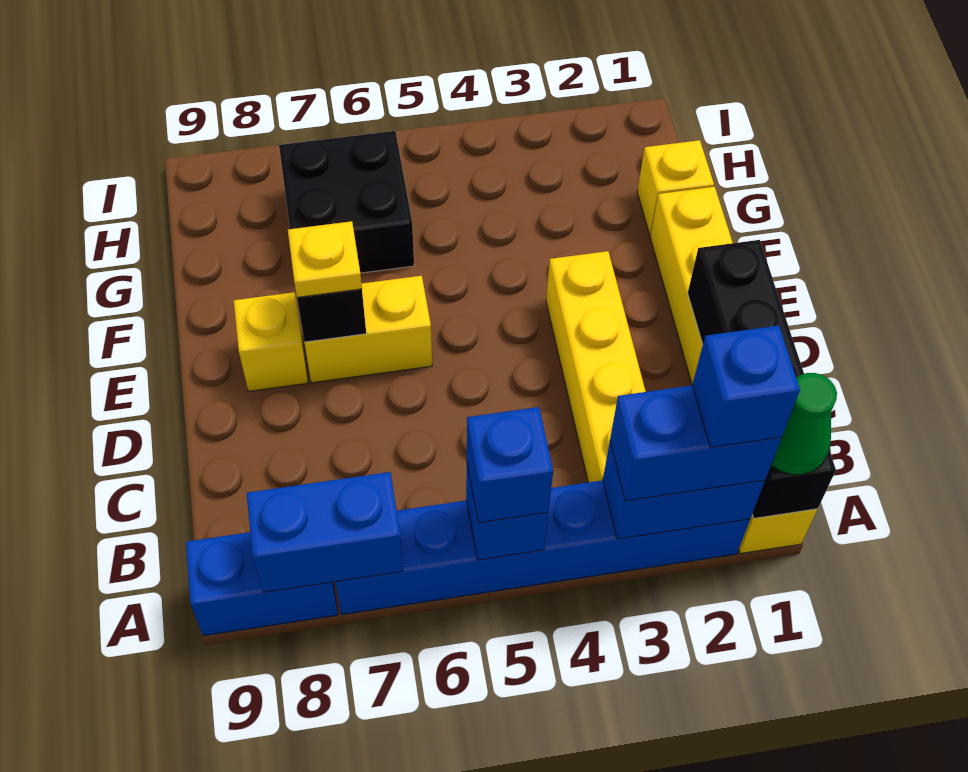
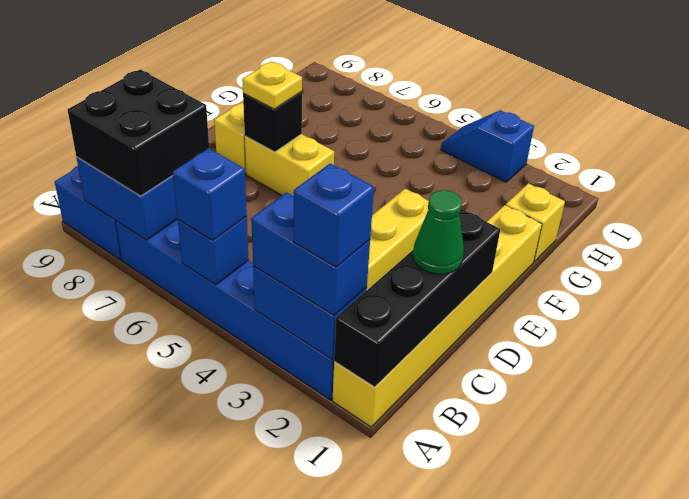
green cone A1 level 3 -> green cone C1 level 3
black brick G6:H7 level 1 -> black brick A7:B8 level 3
none -> blue slope I3:I4 level 1 top 3

